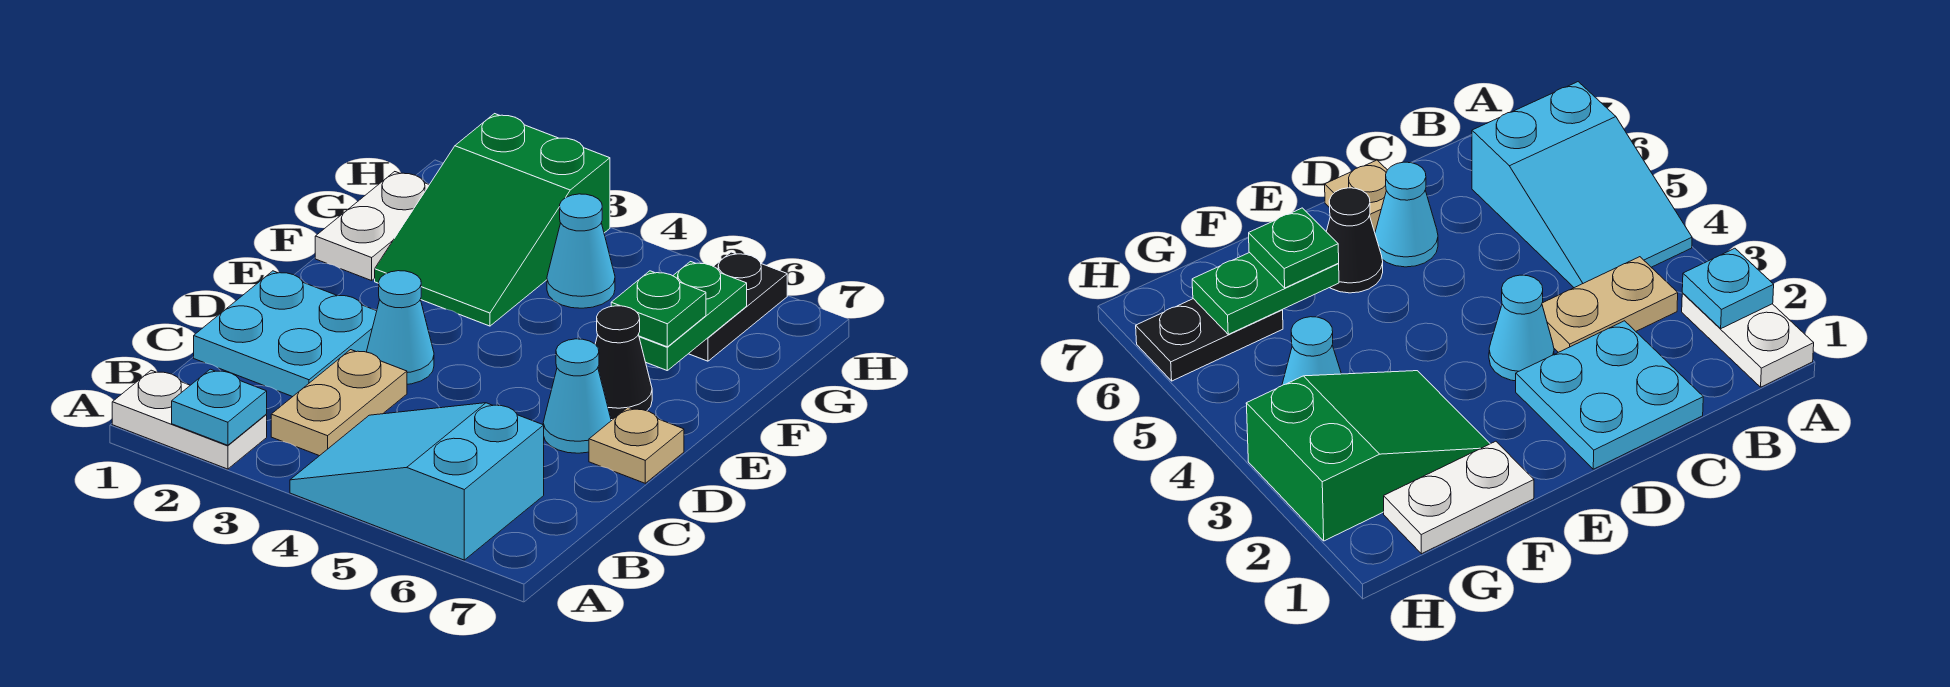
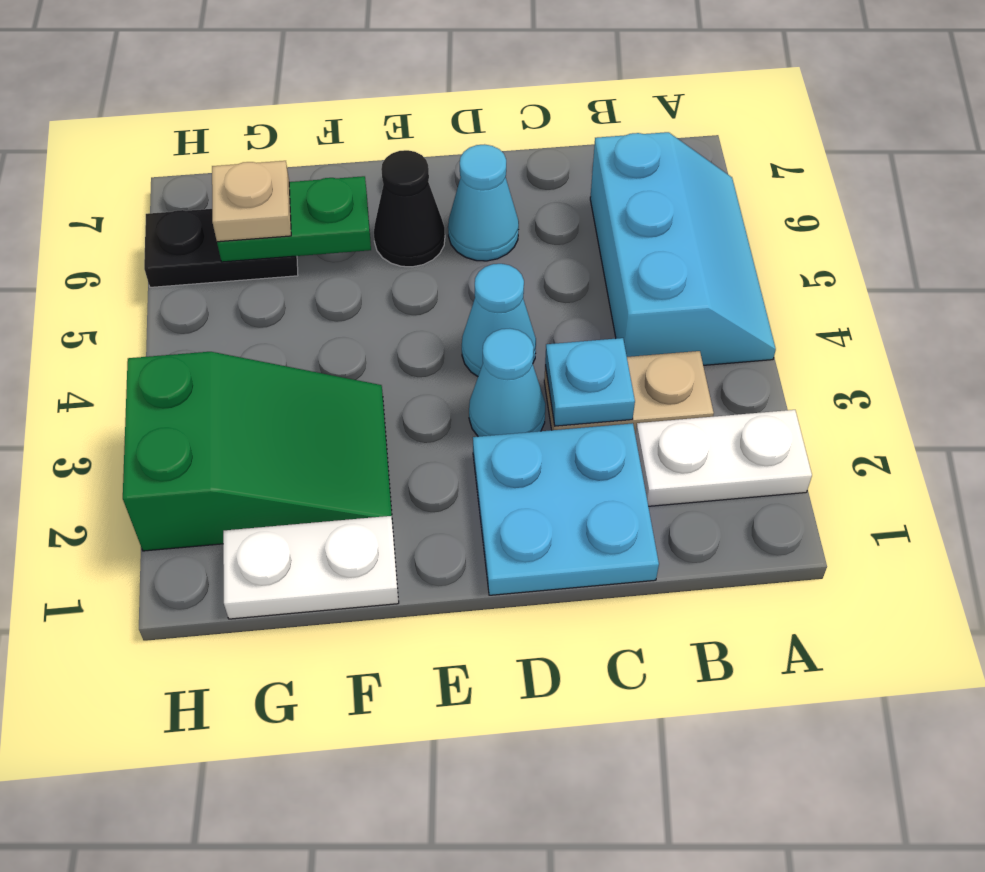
white plate A1:A2 level 1 -> white plate A2:B2 level 1
cyan plate A2 level 2 -> cyan plate C3 level 2
cyan slope A4:B6 level 1 top 6 -> cyan slope A4:B6 level 1 top B
tan plate D7 level 1 -> tan plate G6 level 3
green plate F6 level 3 -> none
cyan cone G4 level 1 -> cyan cone D4 level 1

